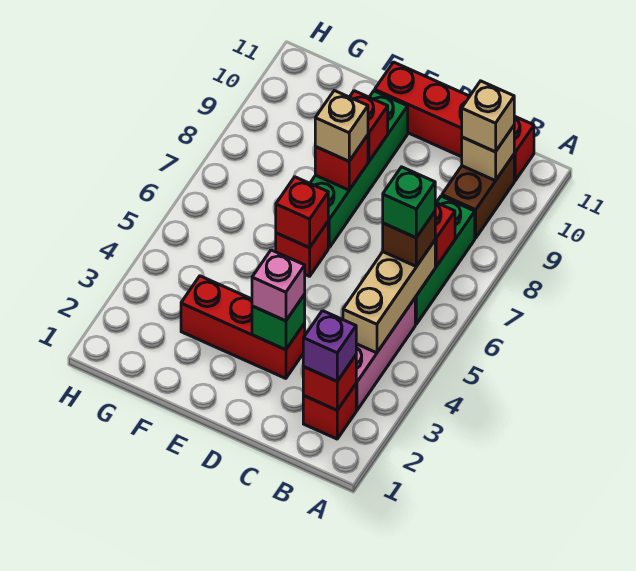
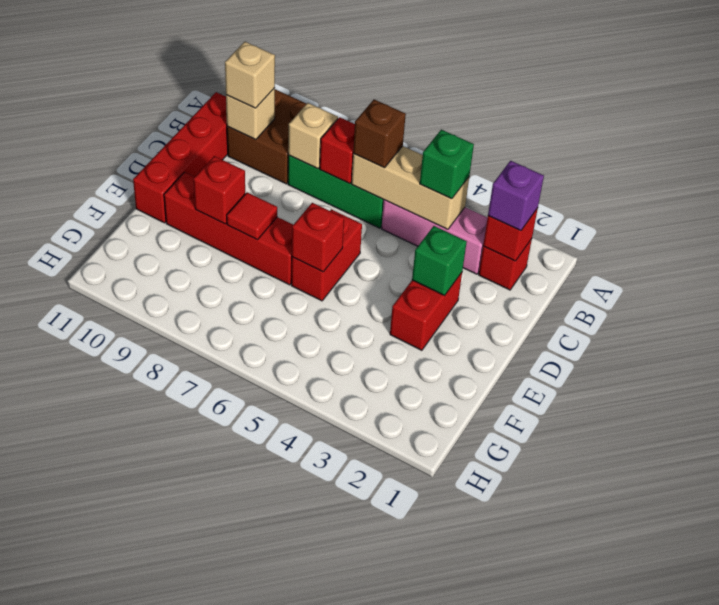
green brick B6 level 4 -> green brick B4 level 3
brown brick B9:B10 level 1 -> brown brick A9:B10 level 1
red brick D3:F3 level 1 -> red brick D3:E3 level 1
pink brick D3 level 3 -> none
red brick E6 level 1 -> red brick D6:E6 level 1
green brick E7:E10 level 1 -> red brick E7:E10 level 1
red brick E8 level 2 -> red tile E8 level 2
tan brick E8 level 3 -> tan brick B8 level 2

